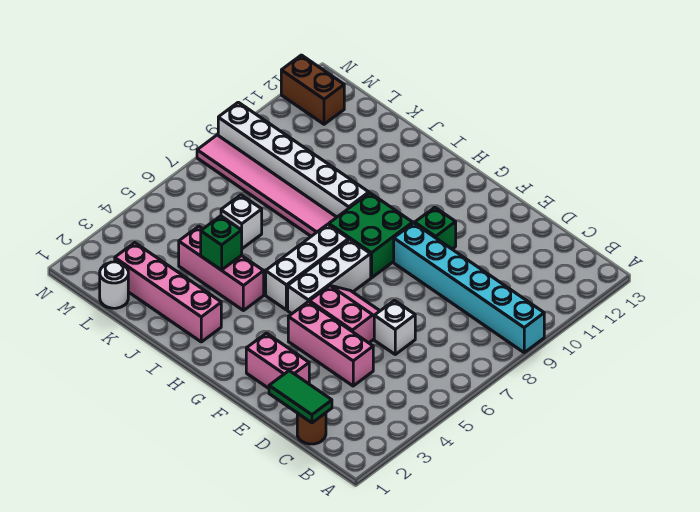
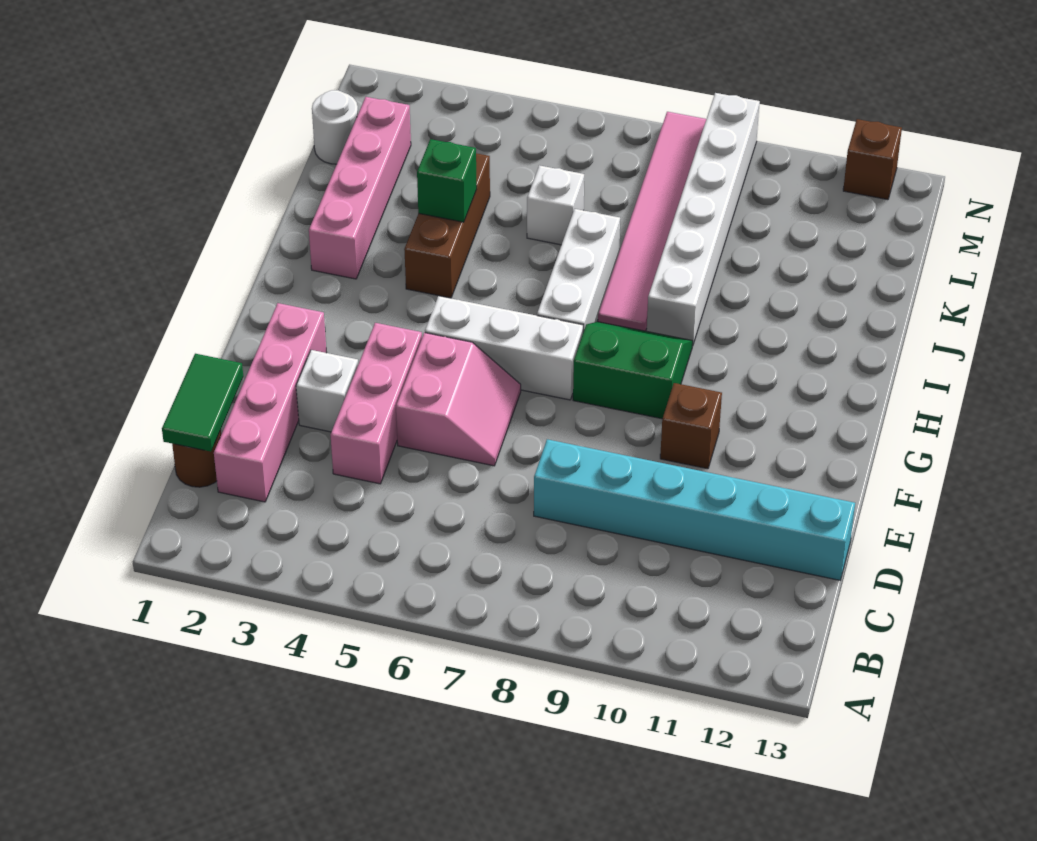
cyan brick A9:F9 level 1 -> cyan brick D8:D13 level 1
white brick D6 level 1 -> white brick E3 level 1
pink brick E2:F2 level 1 -> pink brick C2:F2 level 1
green brick F10 level 1 -> brown brick F10 level 1
green brick G8:H9 level 1 -> green slope G8:H9 level 1 top G
white brick H5:H7 level 1 -> white brick H7:J7 level 1
pink brick I4:K4 level 1 -> brown brick I4:K4 level 1
brown brick M12:N12 level 1 -> brown brick N12 level 1

